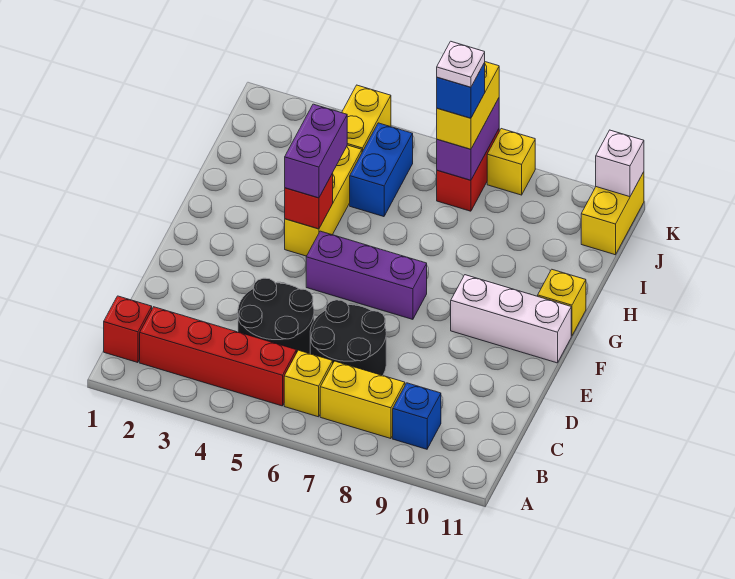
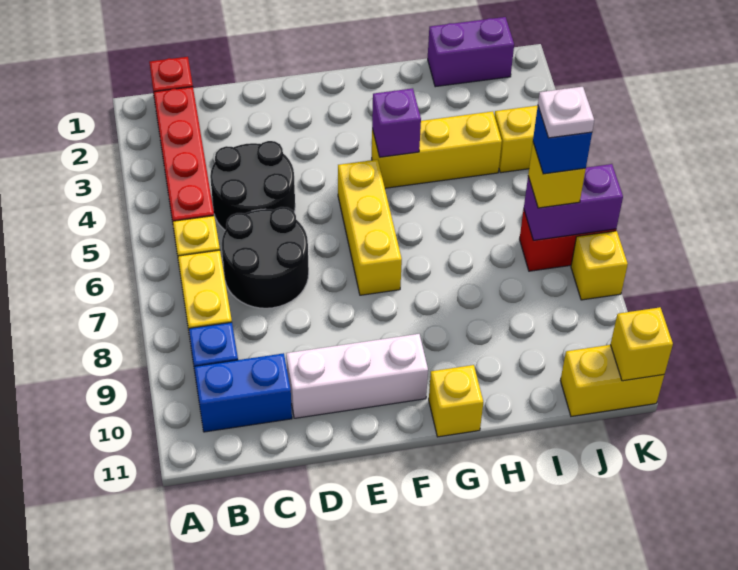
purple brick F5:F7 level 1 -> yellow brick F5:F7 level 1
white brick F9:F11 level 1 -> white brick D10:F10 level 1
red brick G4 level 2 -> purple brick G4 level 2
purple brick G4:H4 level 3 -> purple brick I1:J1 level 1
blue brick I5:J5 level 1 -> blue brick B10:C10 level 1
yellow brick J7:K7 level 3 -> yellow brick J7 level 3
white brick K11 level 2 -> yellow brick K11 level 2

